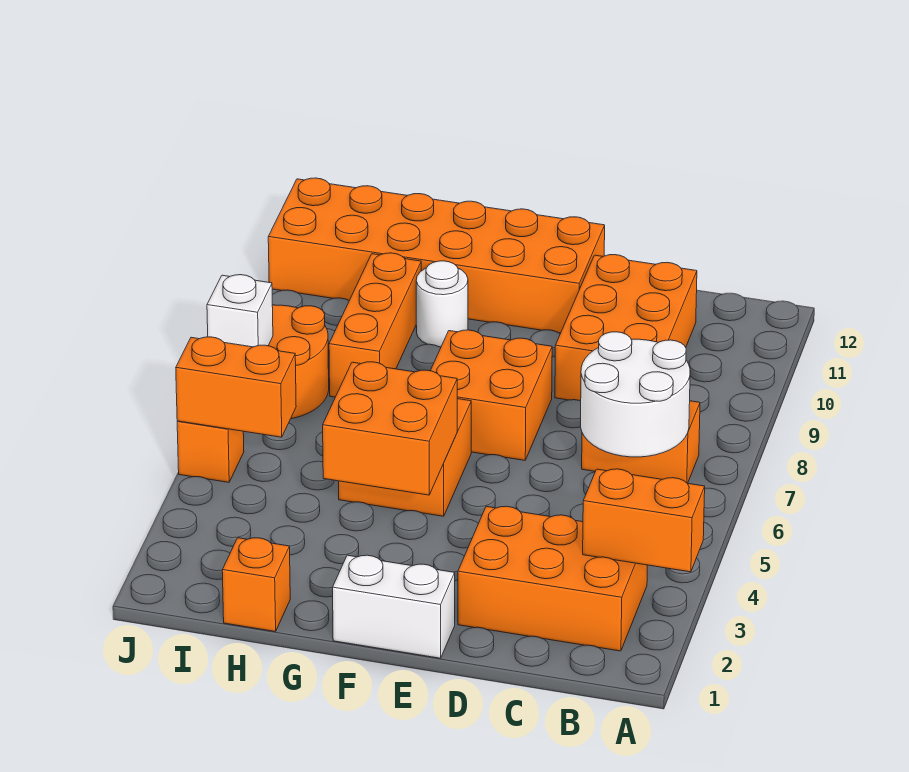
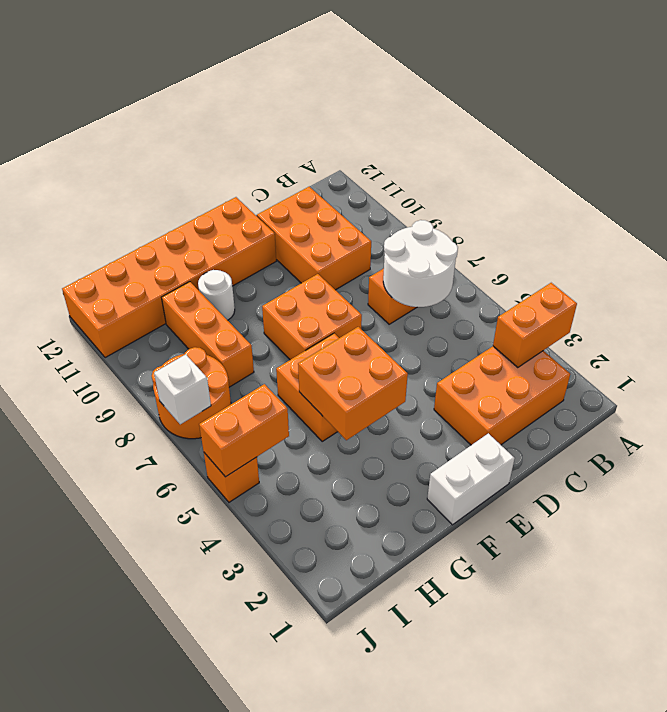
orange brick H1 level 1 -> none

